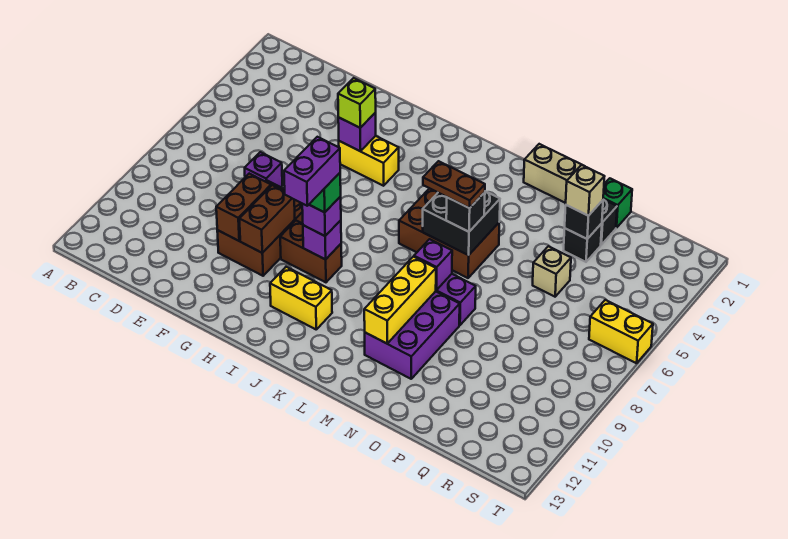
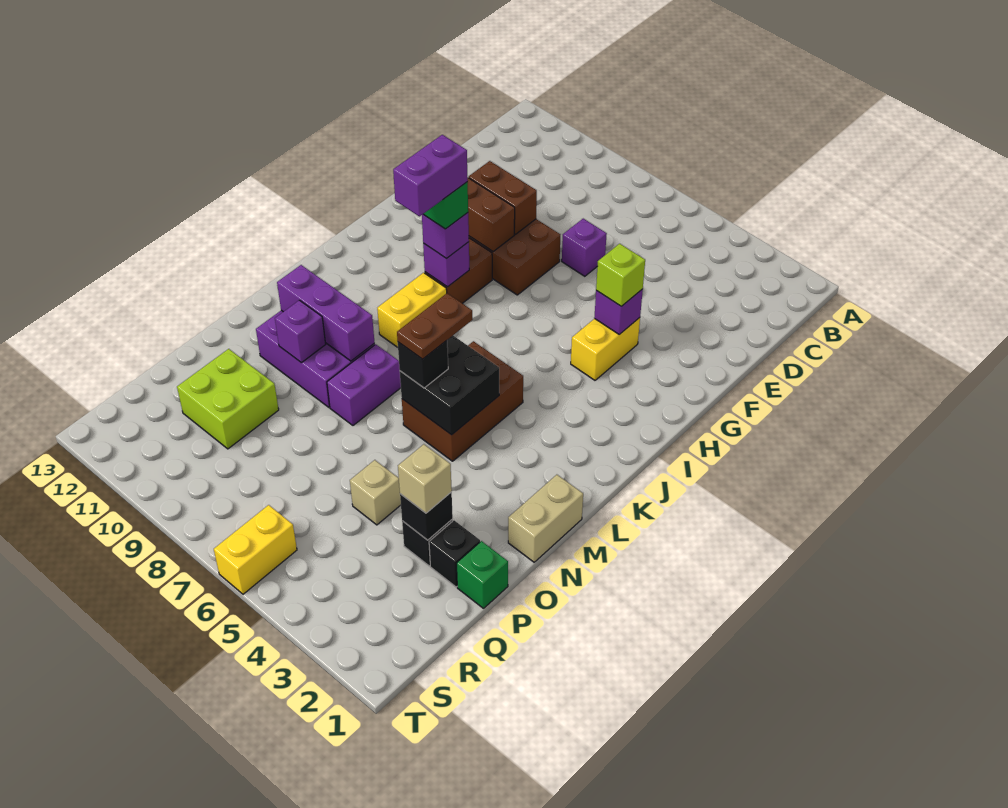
purple brick I9:I10 level 5 -> purple brick I9:J9 level 5
yellow brick I11:J11 level 1 -> yellow brick J9:K9 level 1
purple brick M8 level 2 -> purple brick N10 level 2
yellow brick M9:M11 level 2 -> purple brick M9:M11 level 2
none -> lime brick P10:Q11 level 1

